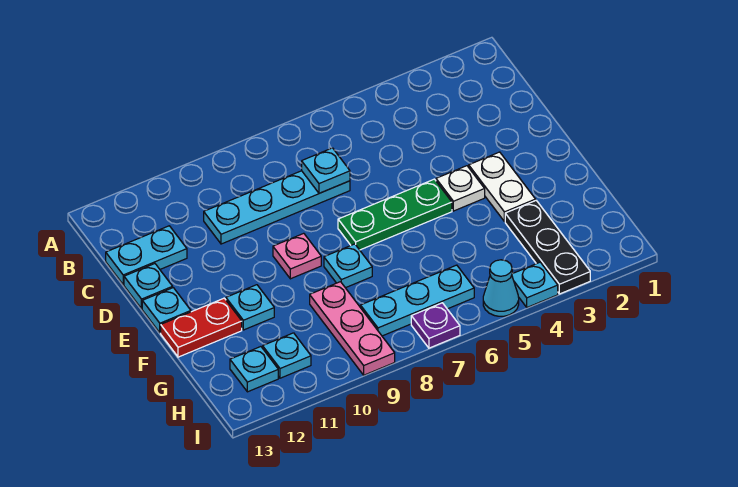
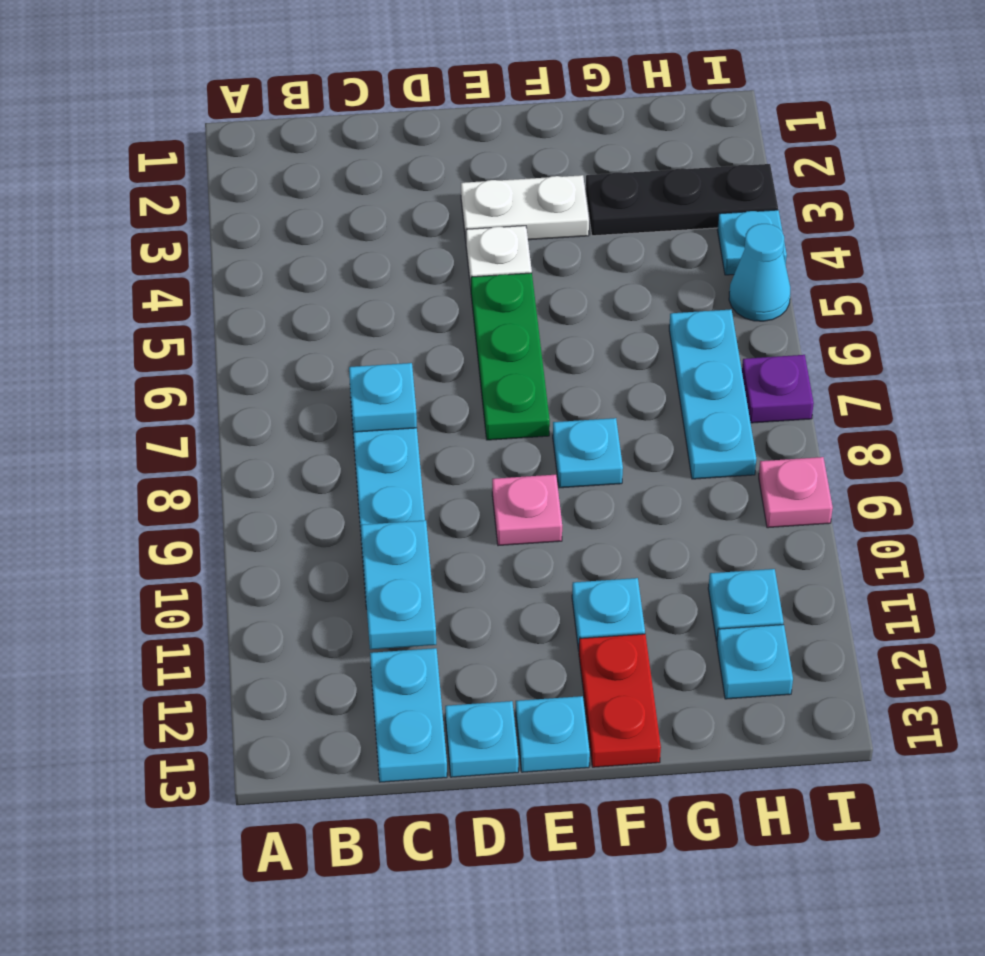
none -> cyan plate C10:C11 level 2
pink plate G9:I9 level 1 -> pink plate I9 level 1

